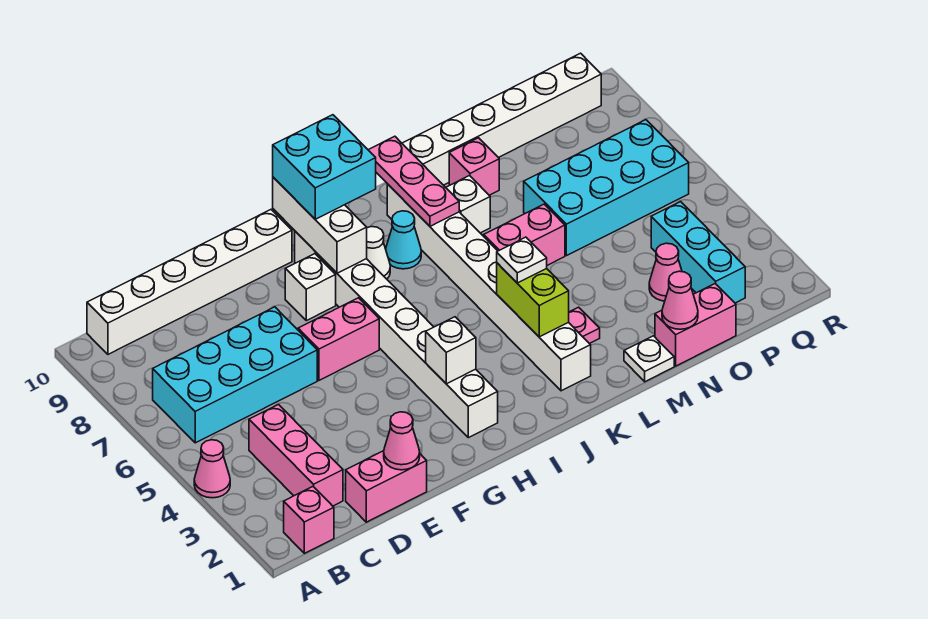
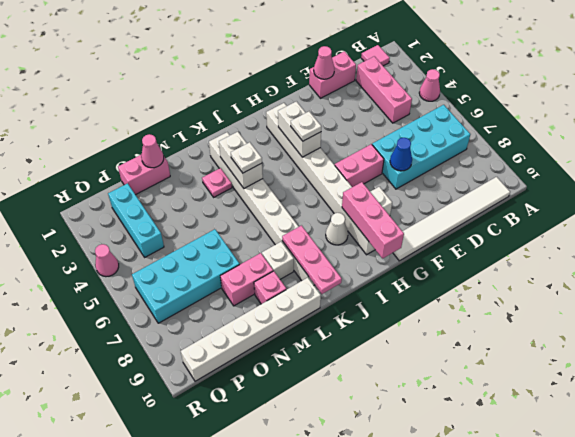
pink brick B1 level 1 -> pink tile B1 level 1
white brick B10:G10 level 1 -> white tile B10:G10 level 1
none -> blue cone E7 level 2
white brick H3 level 2 -> white brick H3:H4 level 2
white brick H8:H10 level 2 -> pink brick H8:H10 level 2
cyan brick H9:I10 level 3 -> none
cyan cone J8 level 1 -> none
lime brick K3:K4 level 2 -> white brick K3:K4 level 2
pink brick L6:M6 level 1 -> pink brick M8:N8 level 1
white plate M1 level 1 -> white plate H4 level 3
pink cone O3 level 1 -> pink cone R4 level 1

